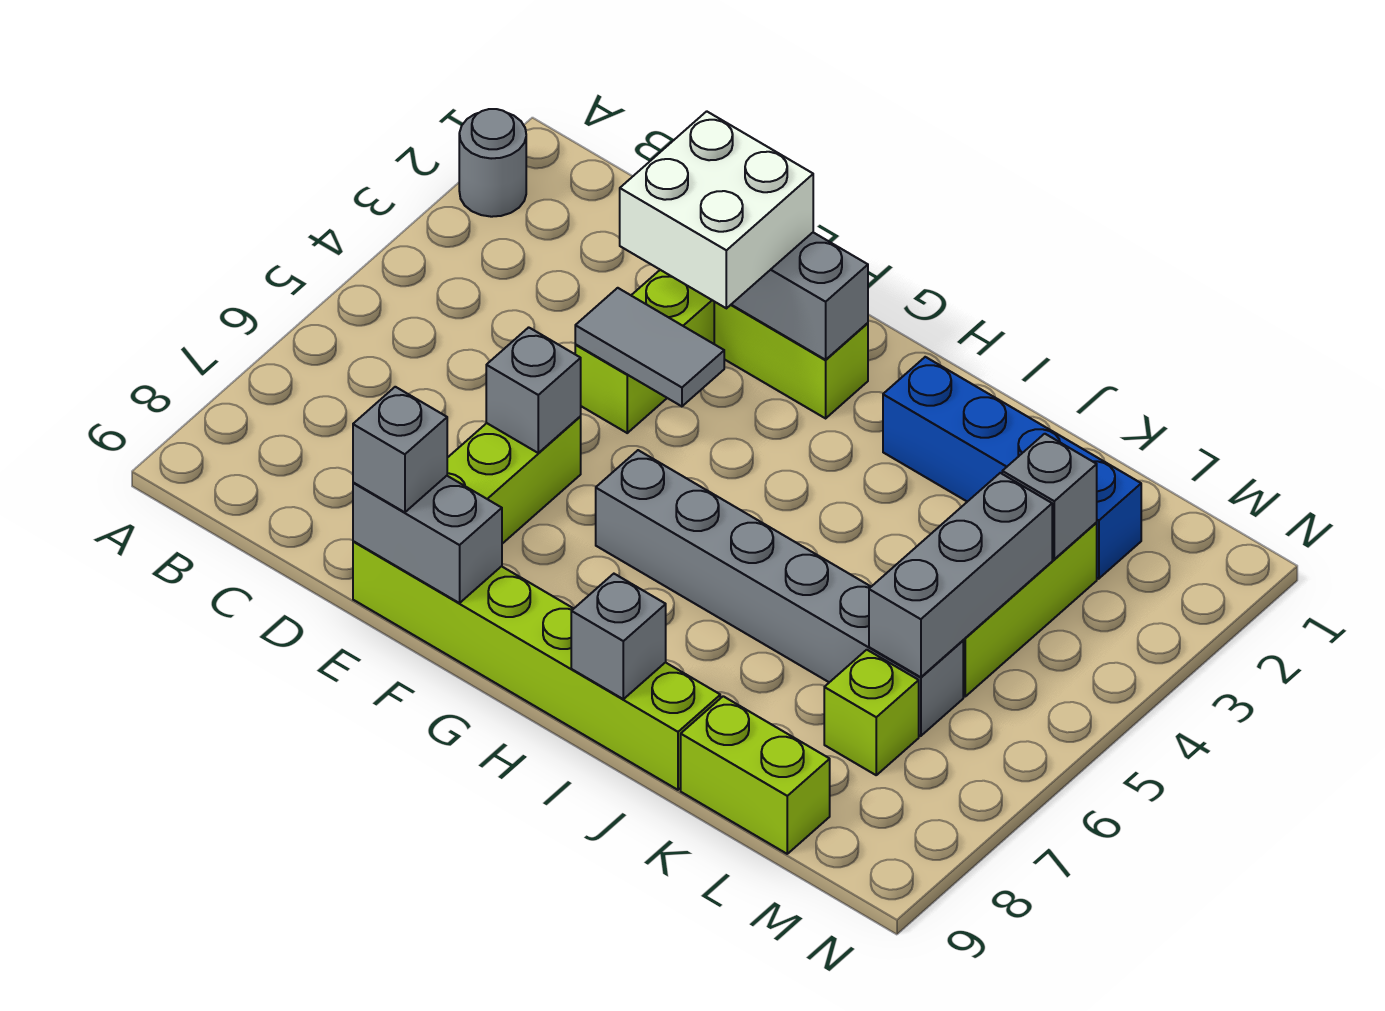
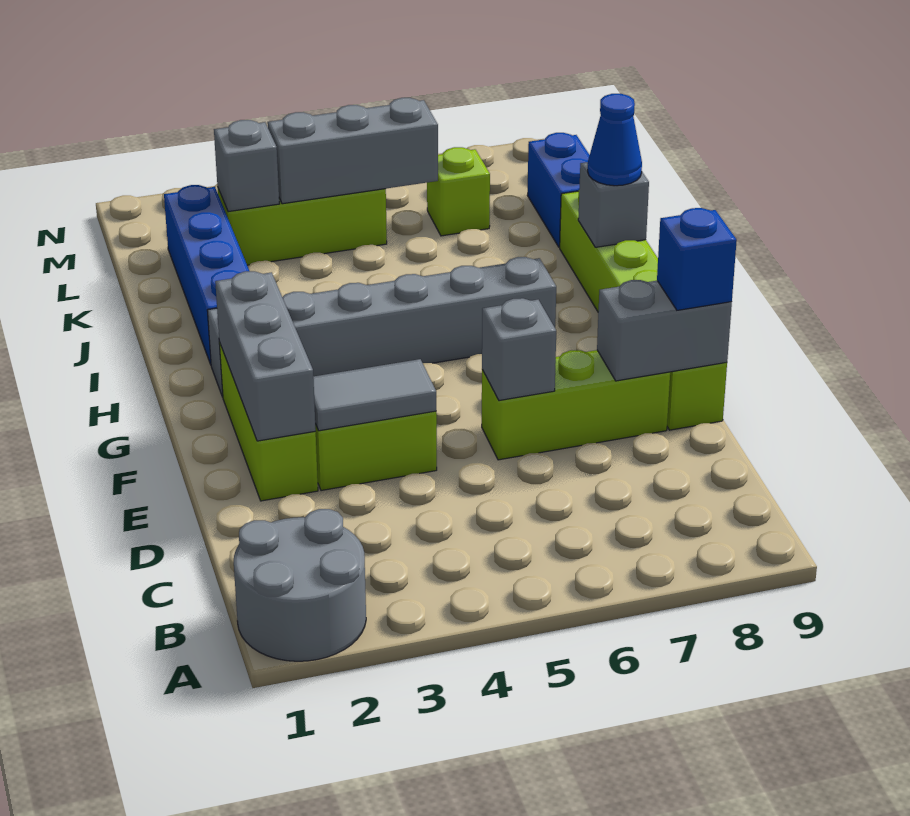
grey round brick A2 level 1 -> grey round brick A1:B2 level 1
white brick E2:F3 level 3 -> none
grey tile E4:F4 level 2 -> grey tile E3:E4 level 2
grey brick E9:F9 level 2 -> grey brick E8:E9 level 2
grey brick E9 level 3 -> blue brick E9 level 3
grey brick G6:L6 level 1 -> grey brick H2:H7 level 1
none -> blue cone I9 level 3
lime brick K9:L9 level 1 -> blue brick K9:L9 level 1

